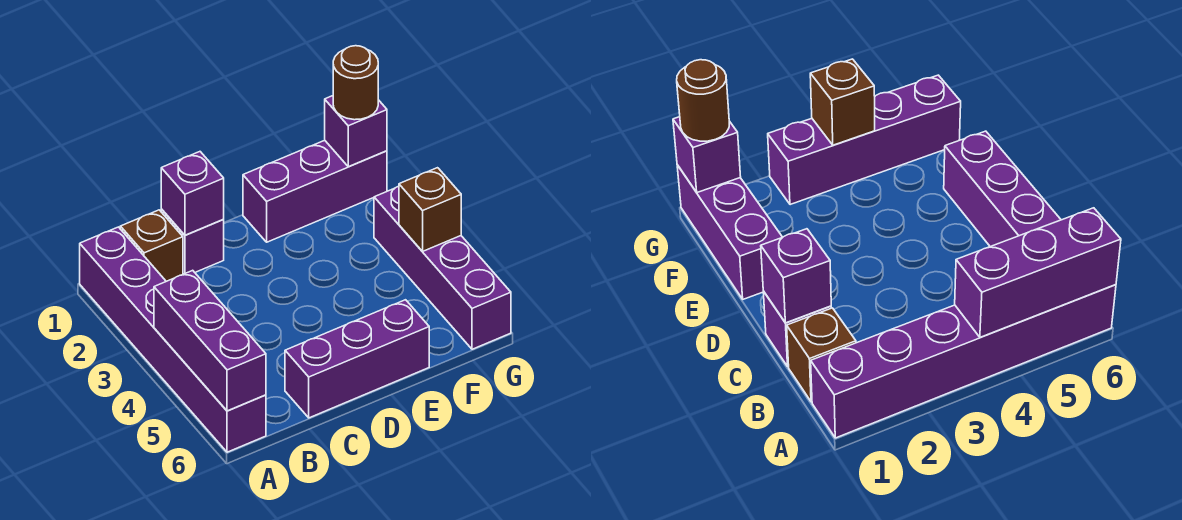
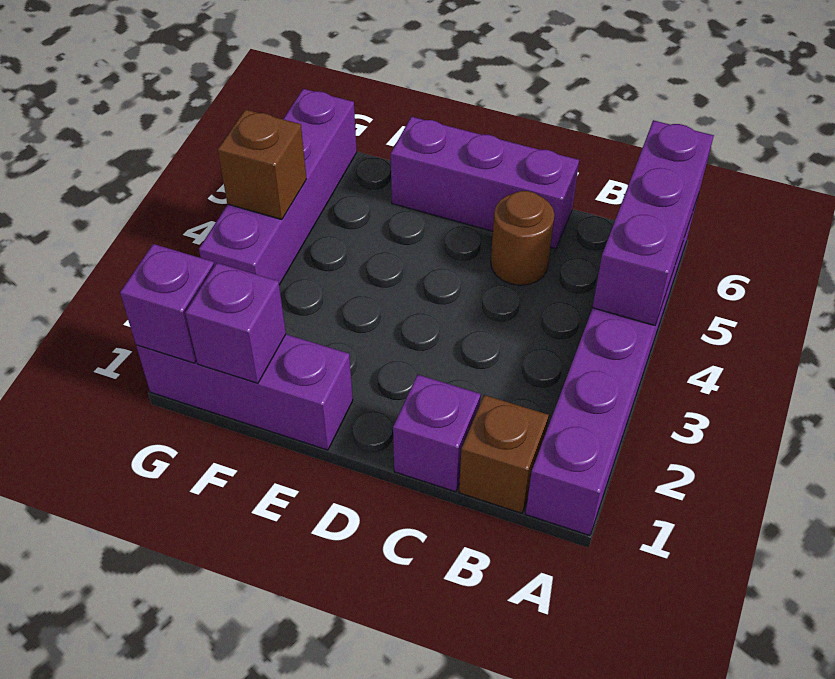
purple brick C1 level 2 -> purple brick F1 level 2
brown round brick G1 level 3 -> brown round brick C5 level 1

